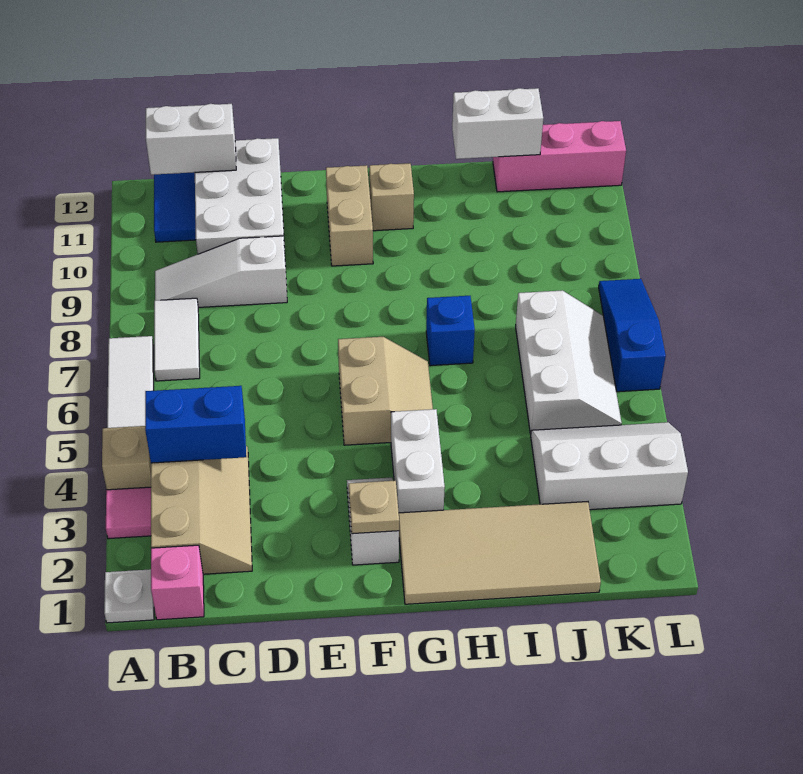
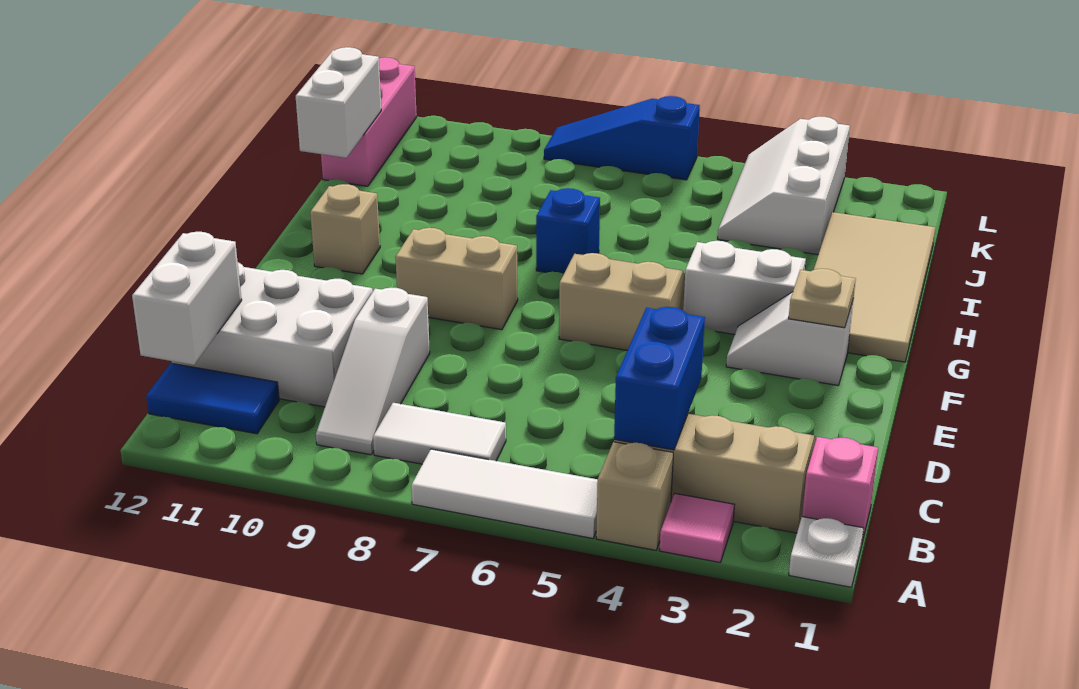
tan brick F10:F11 level 1 -> tan brick F8:F9 level 1
white slope J5:K7 level 1 top J -> none

